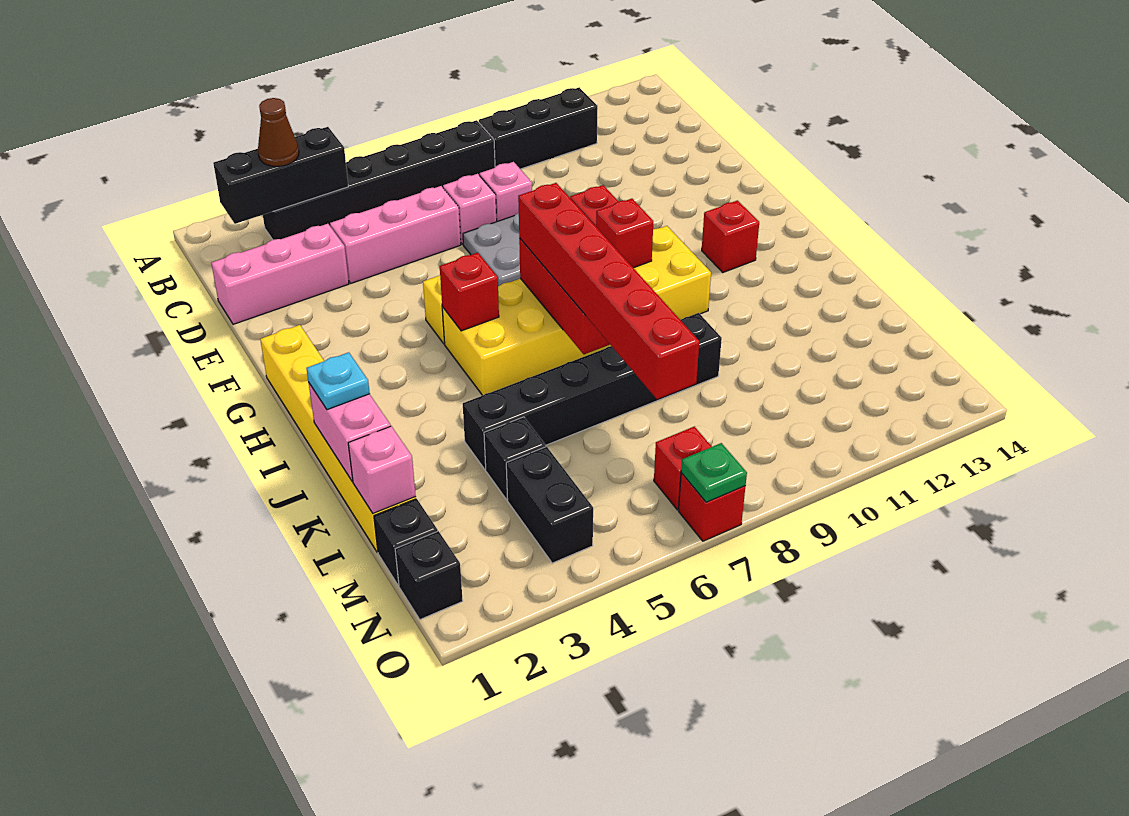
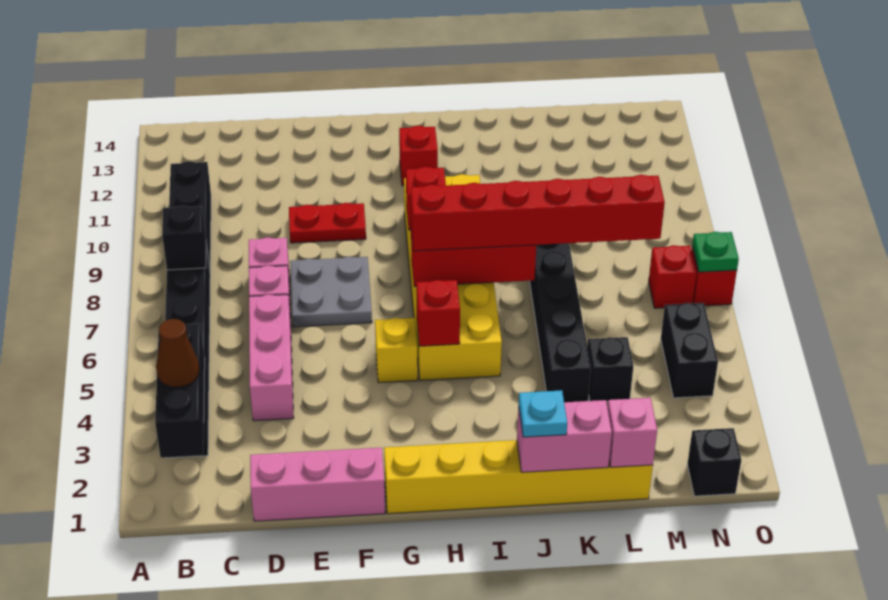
pink brick D1:D3 level 1 -> pink brick D1:F1 level 1
black brick M1 level 1 -> black brick B8 level 2
black brick M4:N4 level 1 -> black brick N4:N5 level 1

